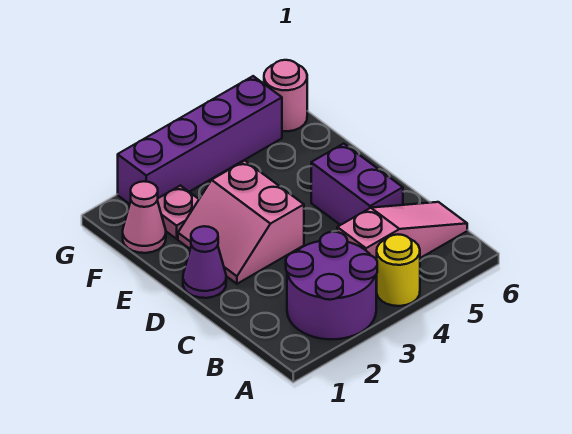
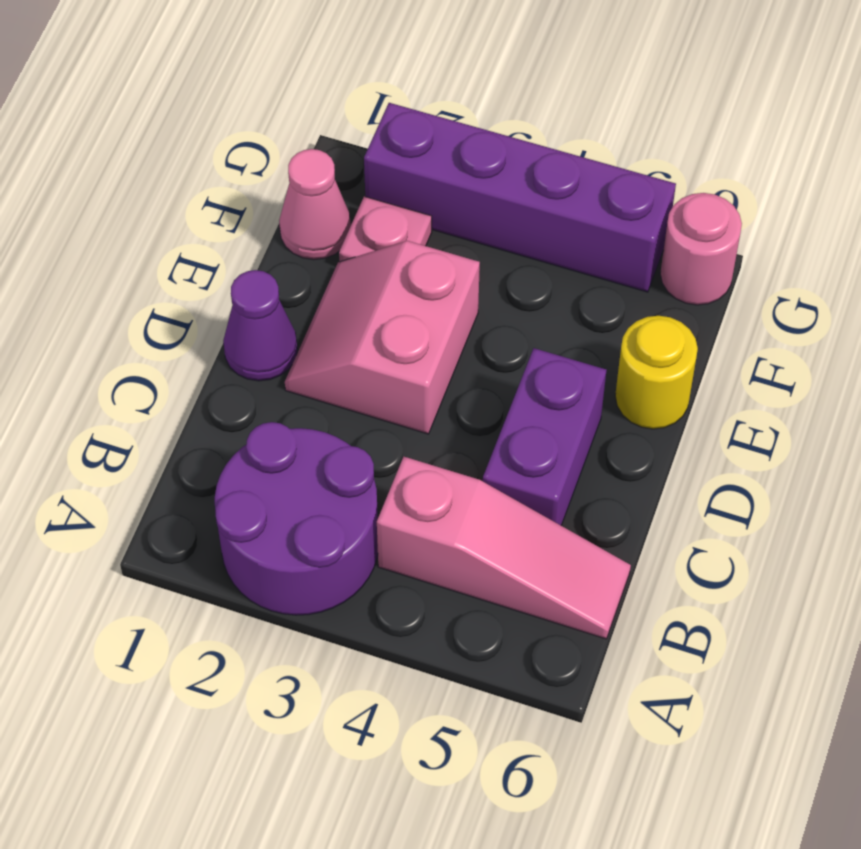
yellow round brick A4 level 1 -> yellow round brick E6 level 1

